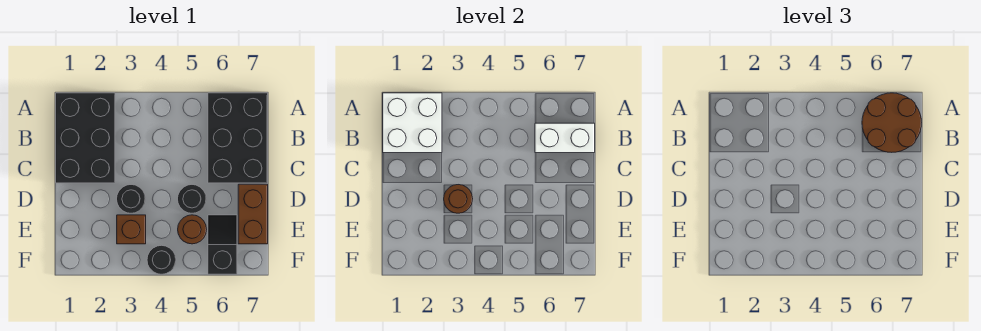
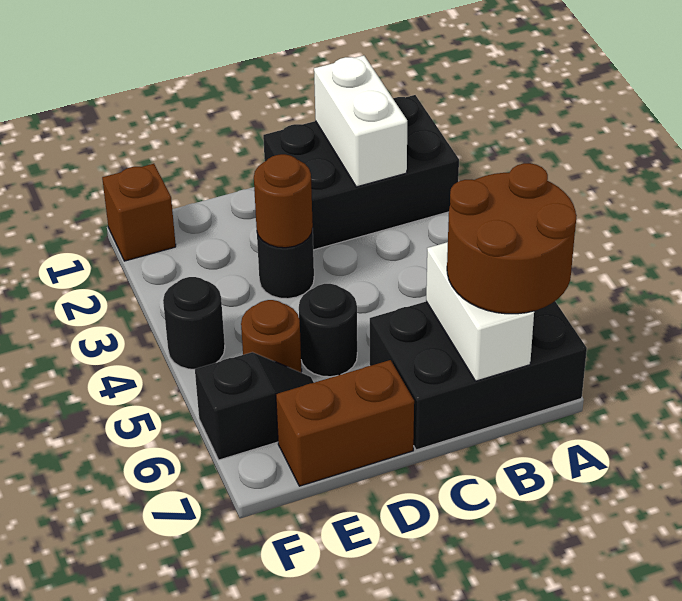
white brick A1:B2 level 2 -> white brick B1:B2 level 2
brown brick E3 level 1 -> brown brick F1 level 1

